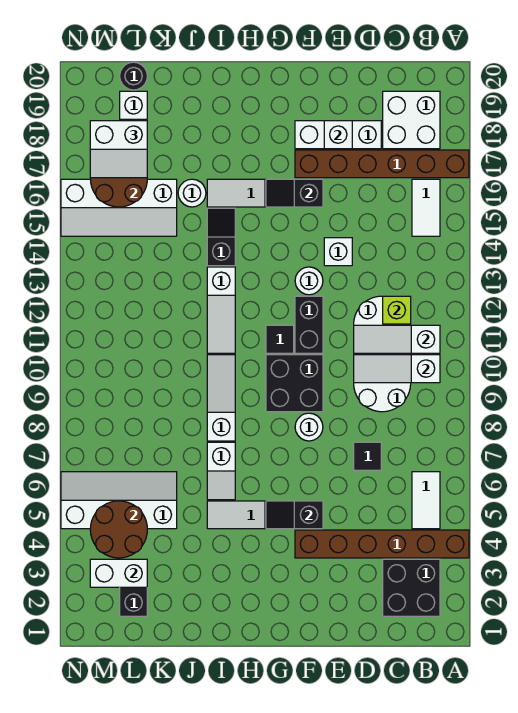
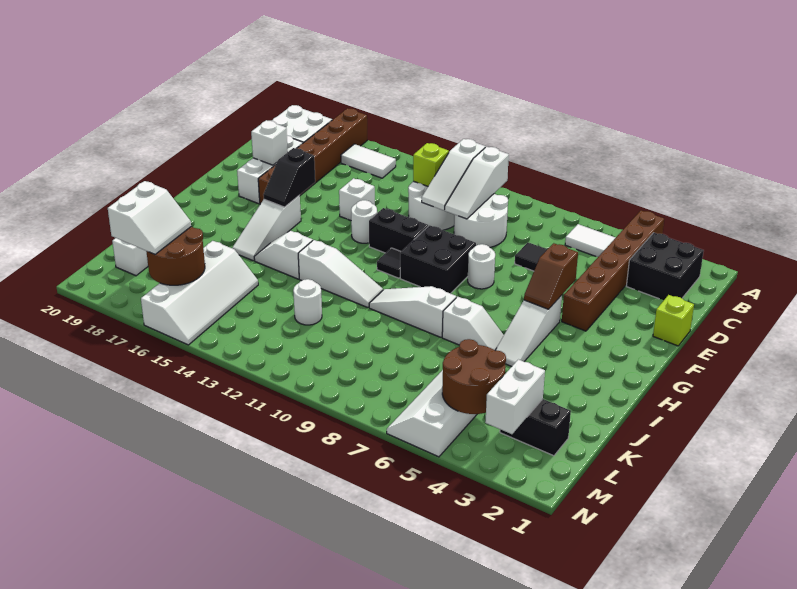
none -> lime brick E1 level 1
black slope F5:G5 level 2 top F -> brown slope F5:G5 level 2 top F
black slope I14:I15 level 1 top 14 -> white slope I14:I15 level 1 top 14
white round brick J16 level 1 -> white round brick K12 level 1
black round brick L20 level 1 -> none

